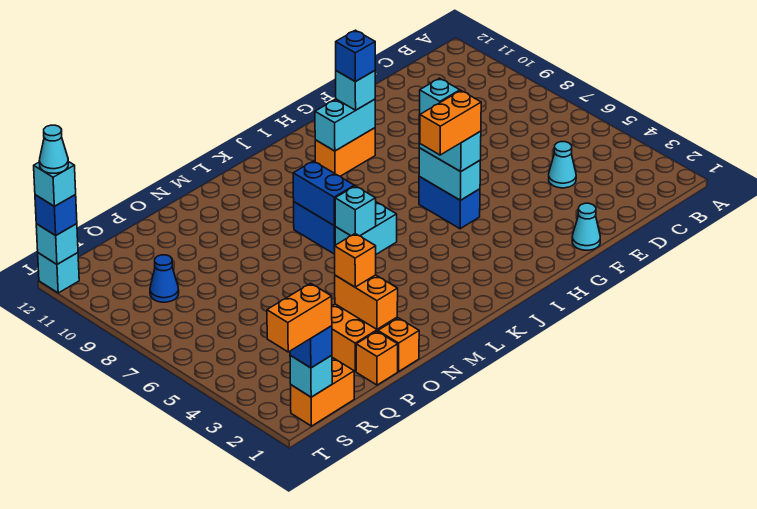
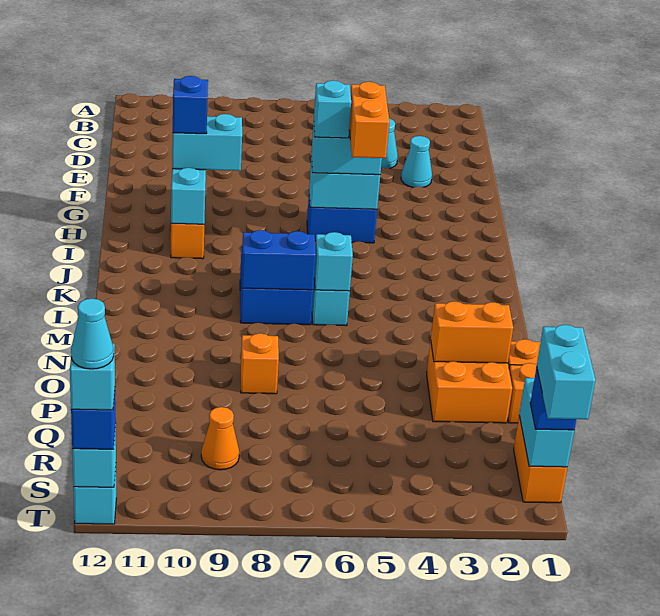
cyan cone F1 level 1 -> cyan cone E3 level 1
cyan brick H10 level 3 -> cyan brick H9:H10 level 3
orange brick O3 level 3 -> orange brick O8 level 1
blue cone R9 level 1 -> orange cone R9 level 1
cyan brick S1 level 2 -> cyan brick R1:S1 level 2
orange brick S1:T1 level 4 -> cyan brick S1:T1 level 4

